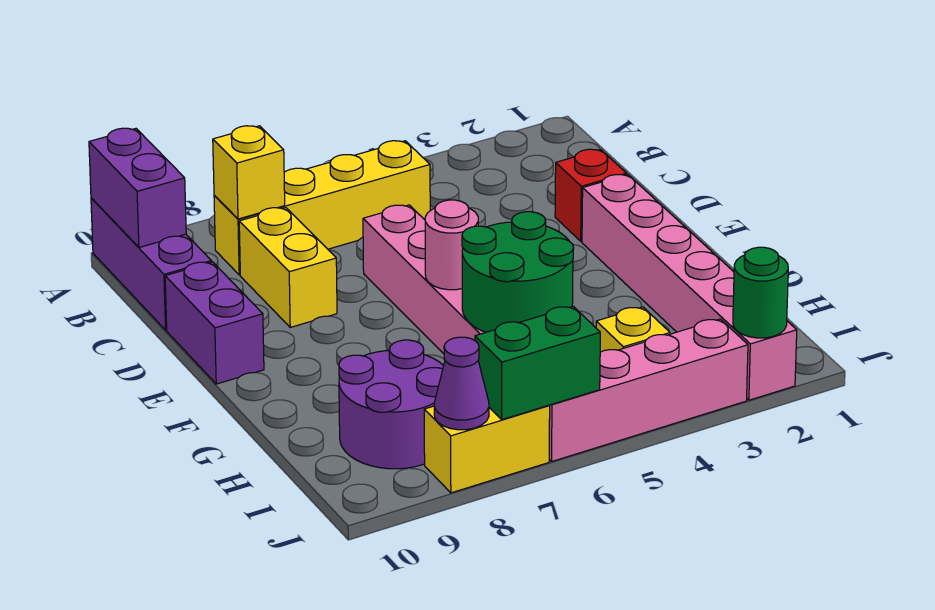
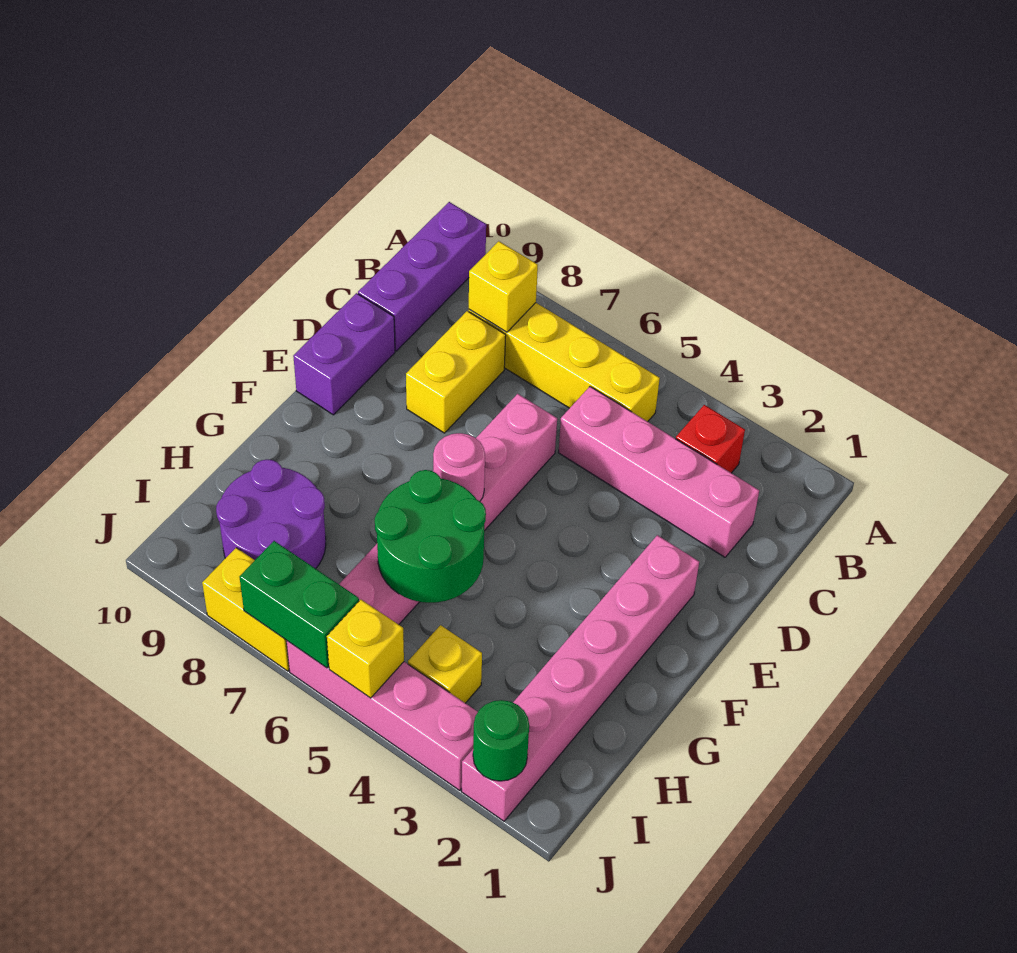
purple brick A10:B10 level 2 -> none
none -> pink brick C2:C5 level 1
red brick D2 level 1 -> red brick B3 level 1
none -> yellow brick J5 level 2
purple cone J8 level 2 -> none

